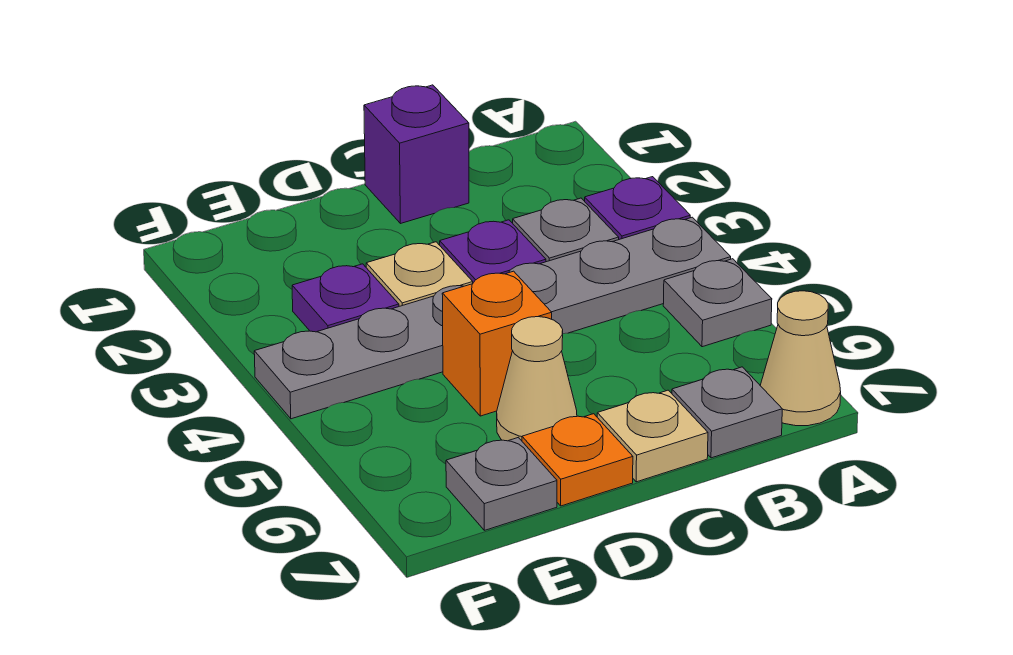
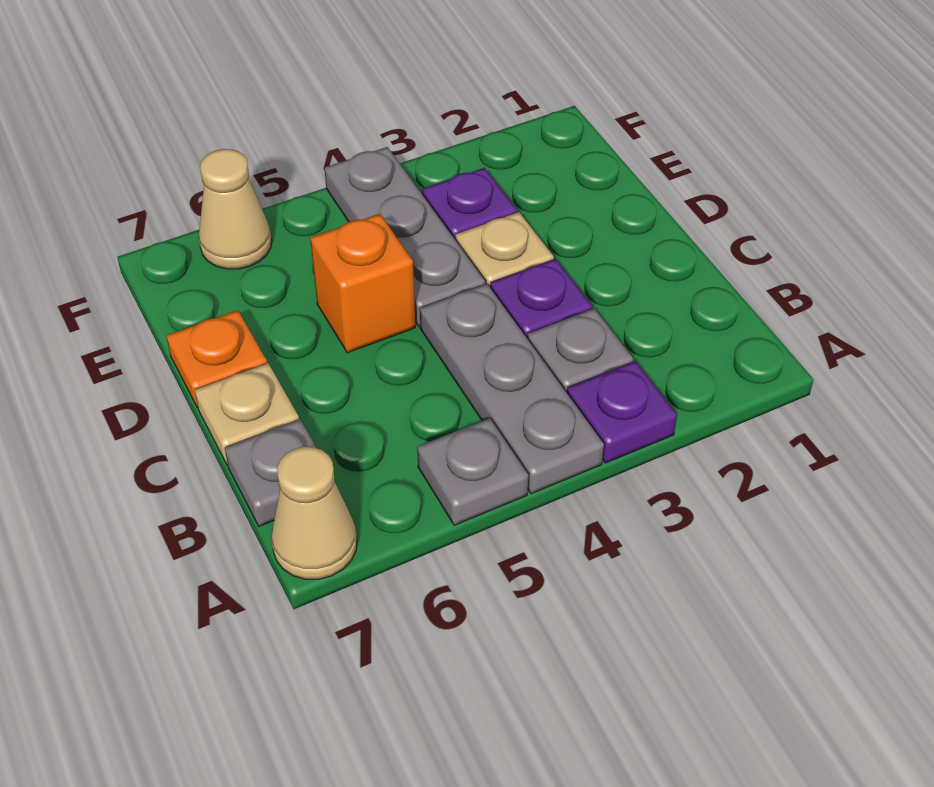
purple brick C1 level 1 -> none
tan cone D6 level 1 -> tan cone F6 level 1
grey plate E7 level 1 -> none

